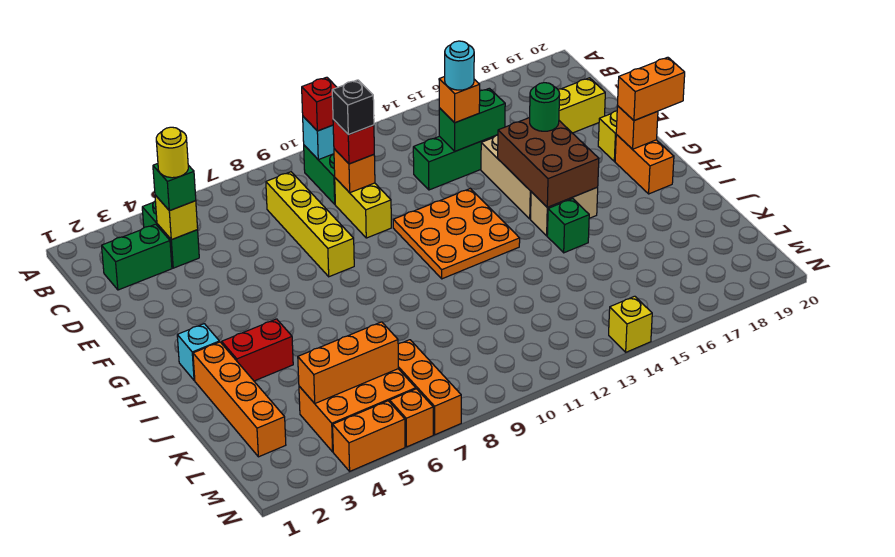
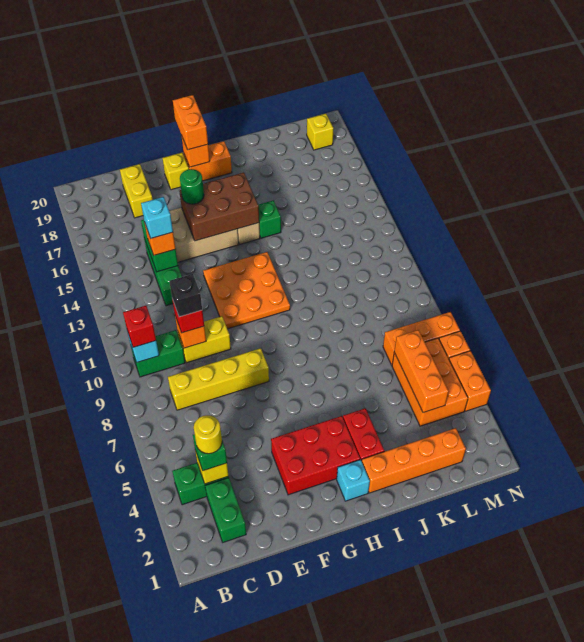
cyan round brick D14 level 4 -> cyan brick D14 level 4
none -> red brick F3:H4 level 1
yellow brick N14 level 1 -> yellow brick M19 level 1

